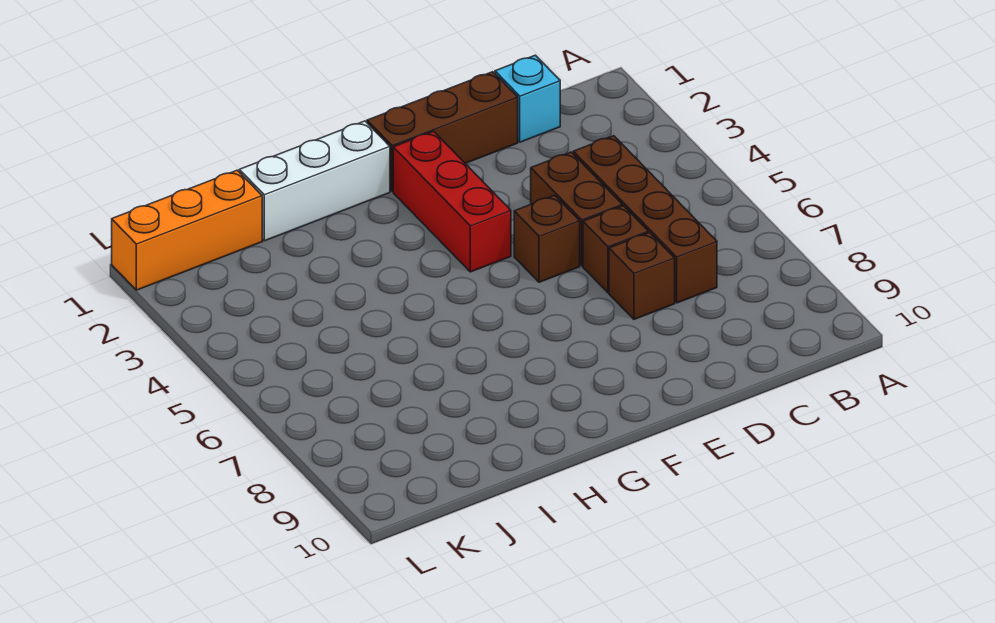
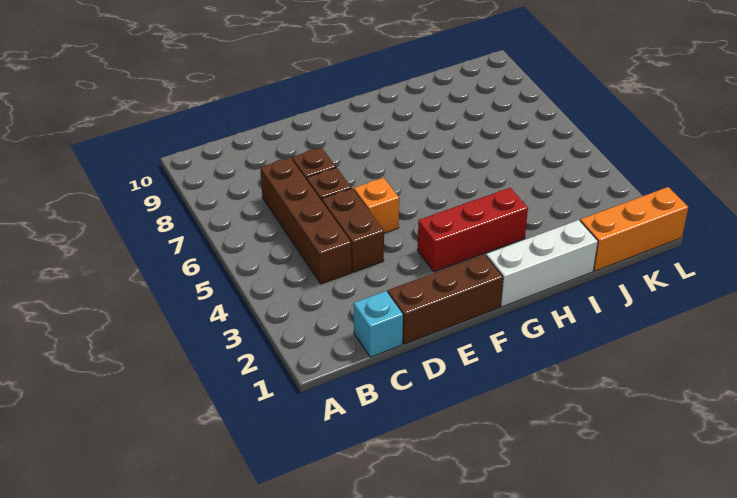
brown brick E5 level 1 -> orange brick E5 level 1
red brick F2:F4 level 1 -> red brick F3:H3 level 1

